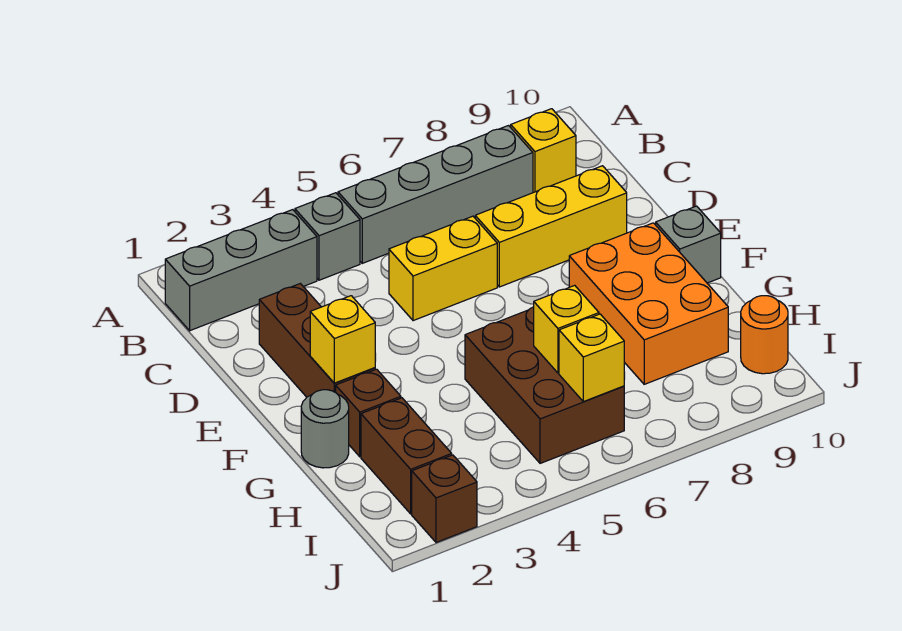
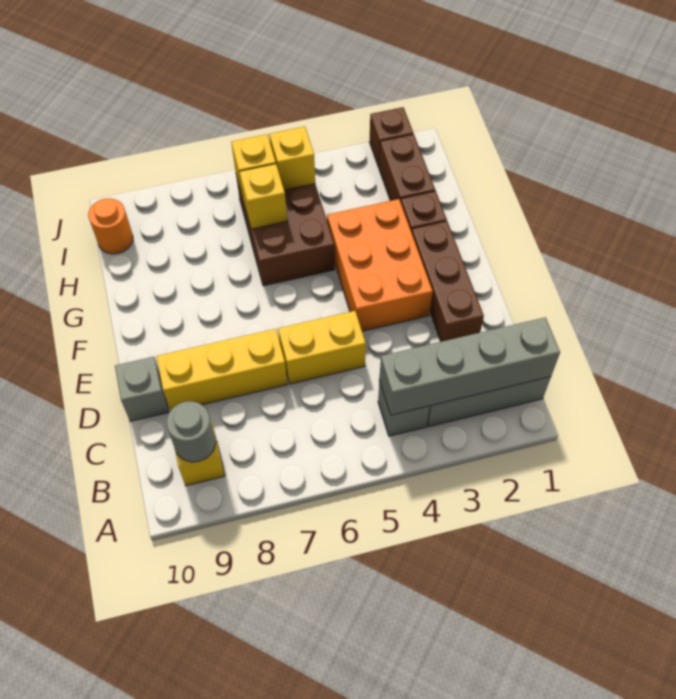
grey brick B5:B8 level 1 -> grey brick B1:B4 level 2
yellow brick F2 level 2 -> yellow brick I5 level 2
orange brick F8:H9 level 1 -> orange brick E3:G4 level 1
grey brick F10 level 1 -> grey brick D10 level 1
grey round brick G1 level 1 -> grey round brick B9 level 2

